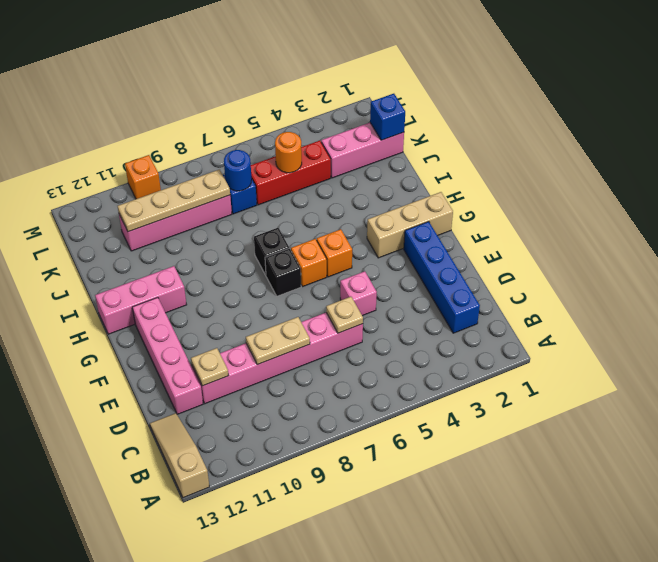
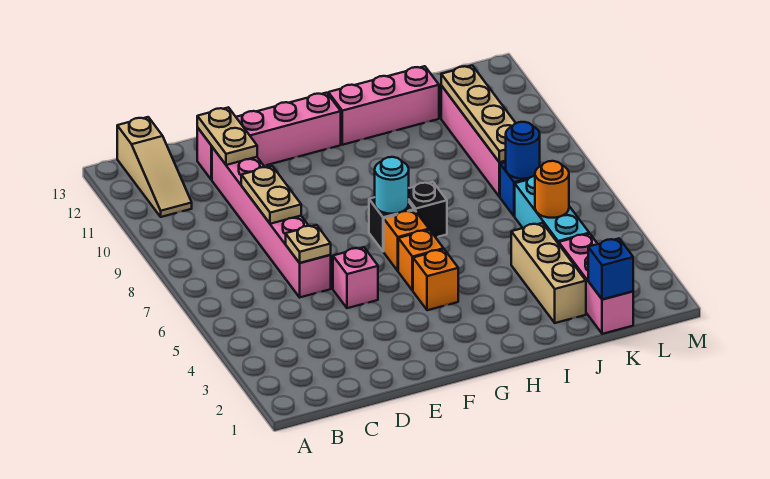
tan slope A13:C13 level 1 top A -> tan slope B11:B13 level 1 top 13
blue brick C2:F2 level 1 -> none
tan plate D11 level 2 -> tan plate D11:D12 level 2
tan brick G1:G3 level 1 -> tan brick J2:J4 level 1
none -> cyan round brick G7 level 2
pink brick H11:H13 level 1 -> pink brick H12:J12 level 1
red brick K4:K6 level 1 -> cyan brick K4:K6 level 1
orange brick M10 level 1 -> orange brick G4 level 1

